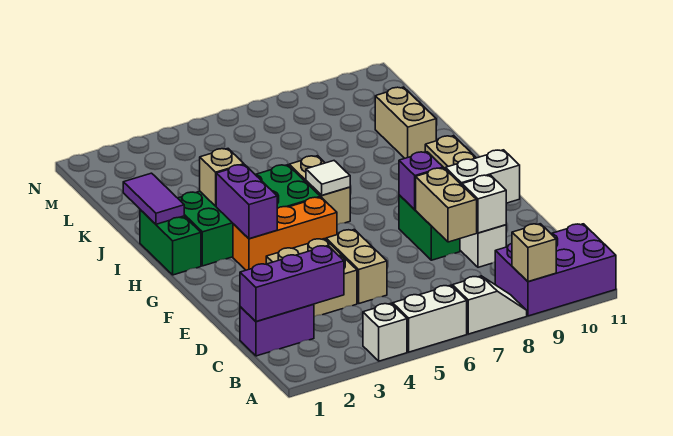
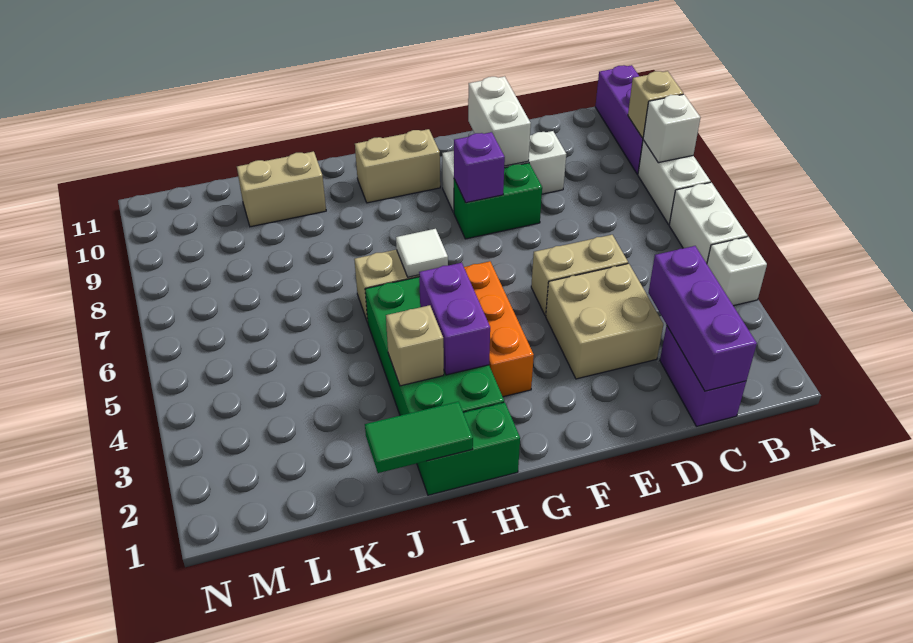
white slope A7:A8 level 1 top 7 -> white brick A7:A8 level 1
purple brick A9:B11 level 1 -> purple brick A9:A11 level 1
tan brick D8:E8 level 2 -> none
white brick D9 level 2 -> white brick A8 level 2
purple brick G3:H3 level 2 -> purple brick H3:H4 level 2
purple tile I1:J1 level 2 -> green tile I1:J1 level 2

